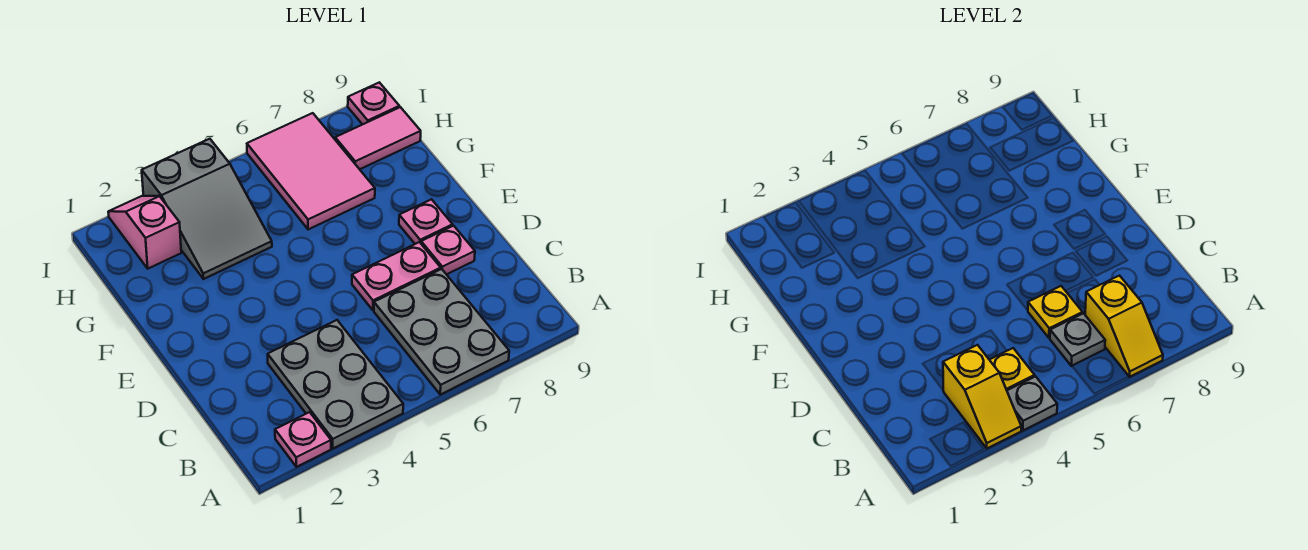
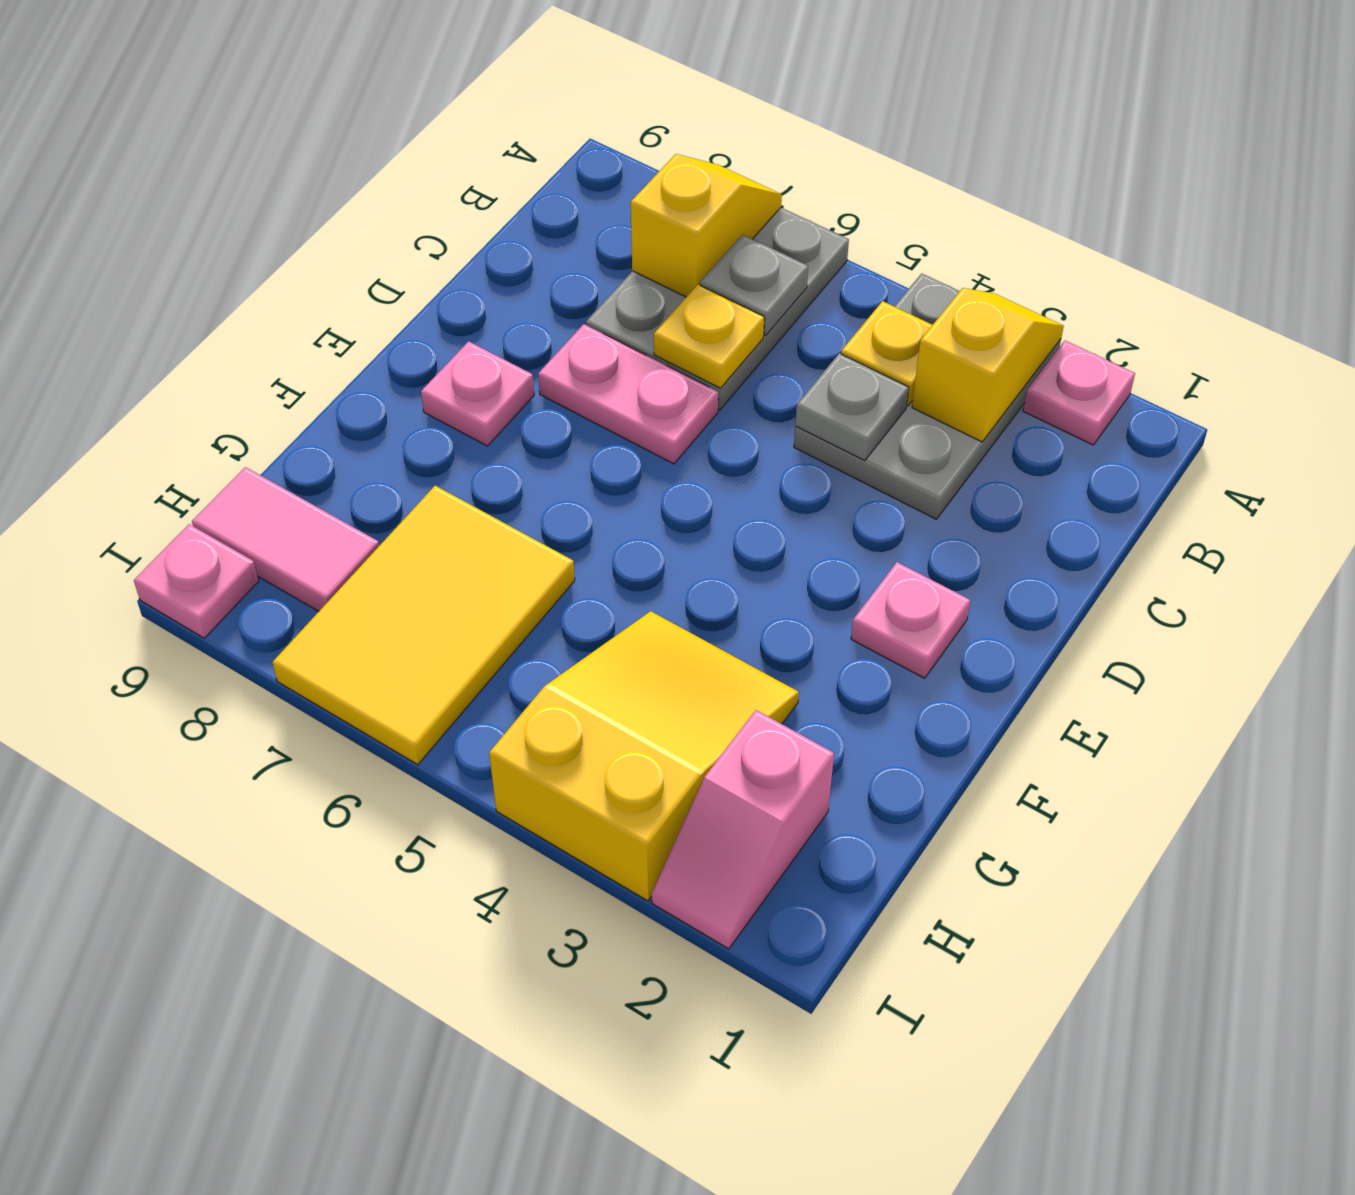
grey plate A4 level 2 -> grey plate C4 level 2
pink plate D8 level 1 -> pink plate E2 level 1
grey slope G3:I4 level 1 top I -> yellow slope G3:I4 level 1 top I
pink tile G6:I7 level 1 -> yellow tile G6:I7 level 1

